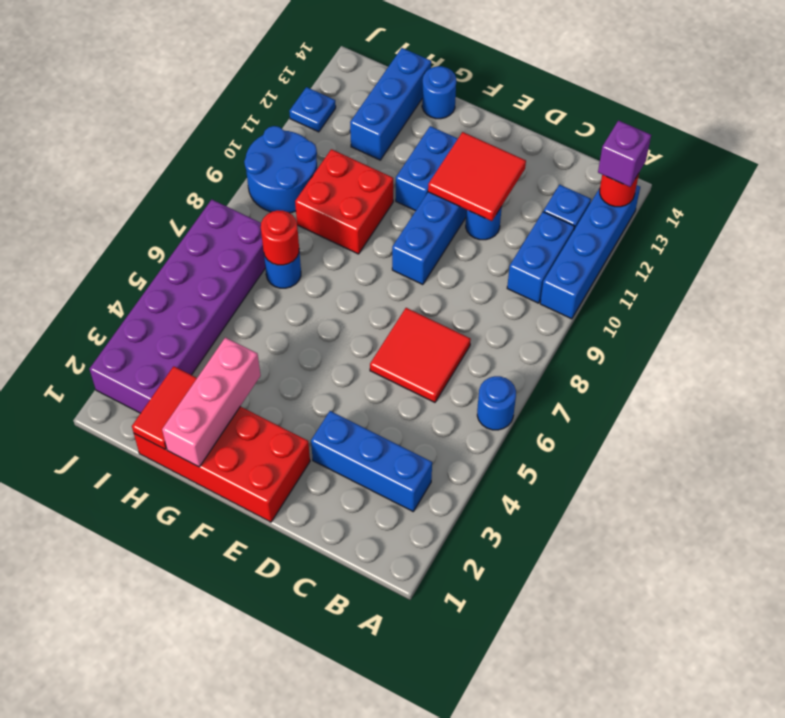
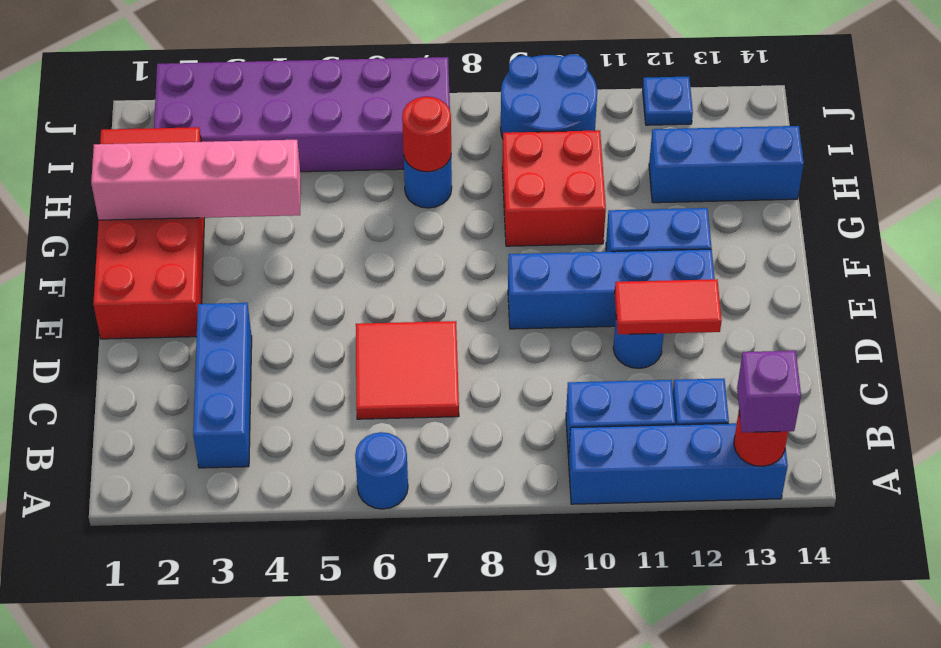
red tile D11:E12 level 2 -> red tile D11:D12 level 2
pink brick G1:G3 level 2 -> pink brick G1:G4 level 2
blue round brick G14 level 1 -> none

